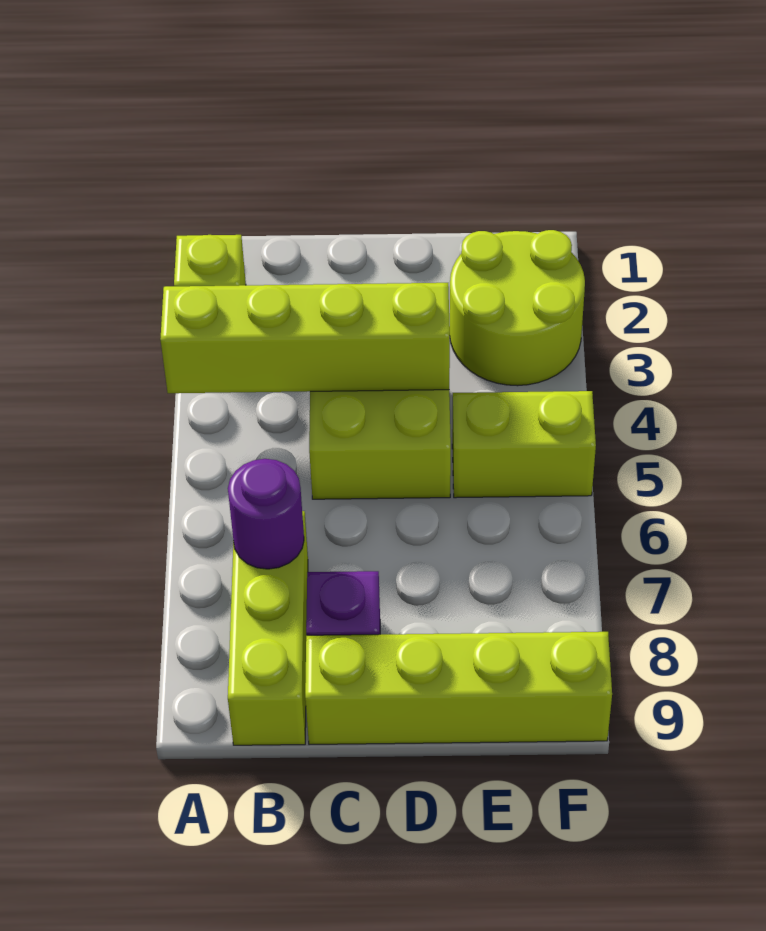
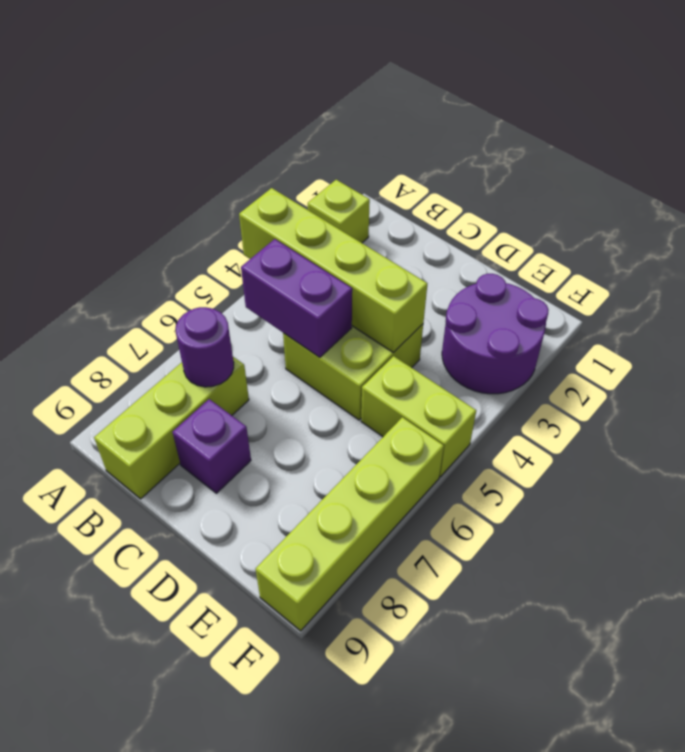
none -> purple brick B5:C5 level 2
lime brick C9:F9 level 1 -> lime brick F6:F9 level 1
lime round brick E2:F3 level 1 -> purple round brick E2:F3 level 1

